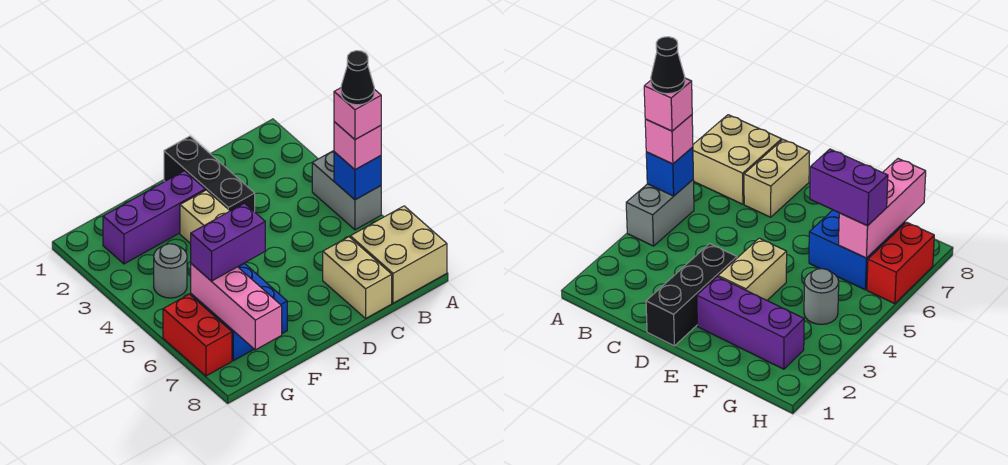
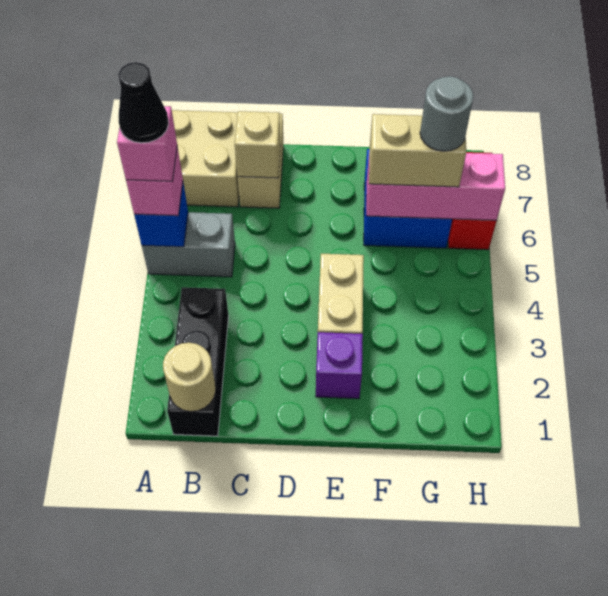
grey brick A4:A5 level 1 -> grey brick A5:B5 level 1
none -> tan round brick B1 level 2
none -> tan brick C7 level 2
black brick D1:D3 level 1 -> black brick B1:B3 level 1
purple brick E2:G2 level 1 -> purple brick E2 level 1
purple brick F6:G6 level 3 -> tan brick F6:G6 level 3
grey round brick G4 level 1 -> grey round brick G6 level 4
pink brick G6:G8 level 2 -> pink brick F6:H6 level 2

